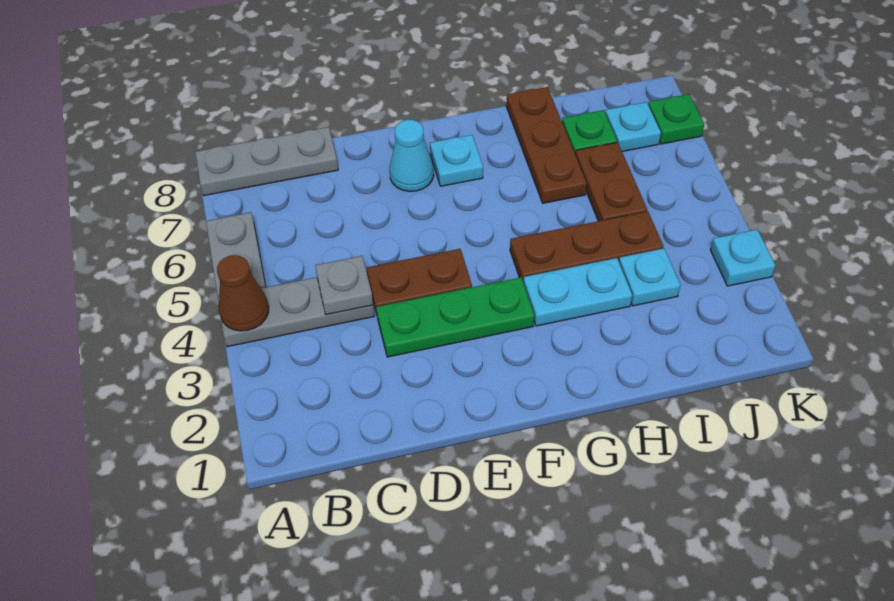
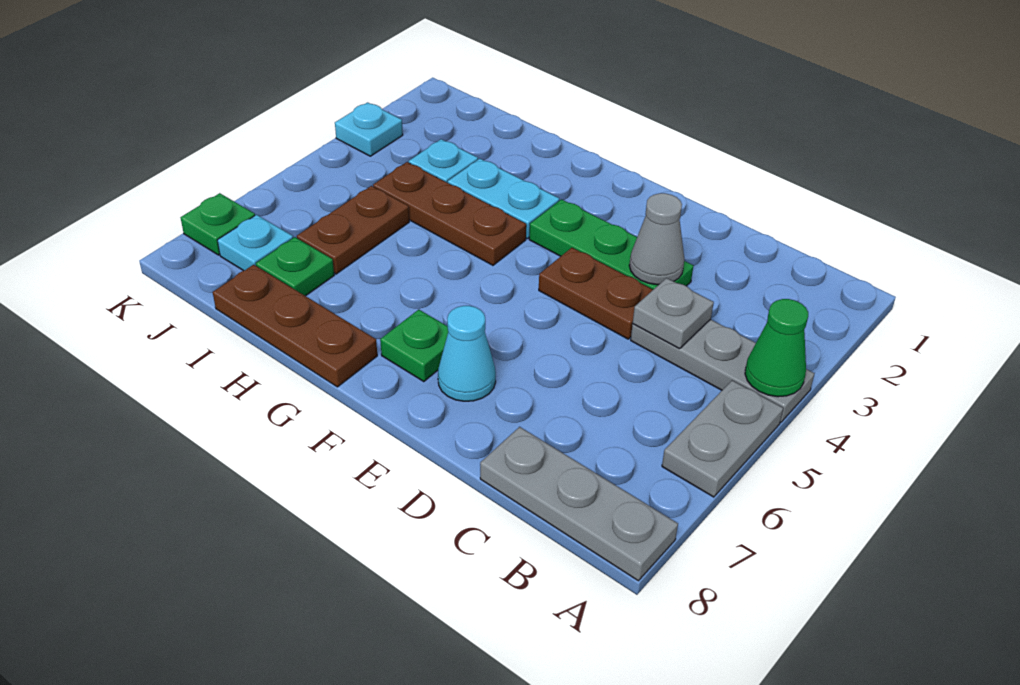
brown cone A4 level 2 -> green cone A4 level 2
none -> grey cone D3 level 2
cyan plate F7 level 1 -> green plate F7 level 1
brown plate H6:H8 level 1 -> brown plate G8:I8 level 1

